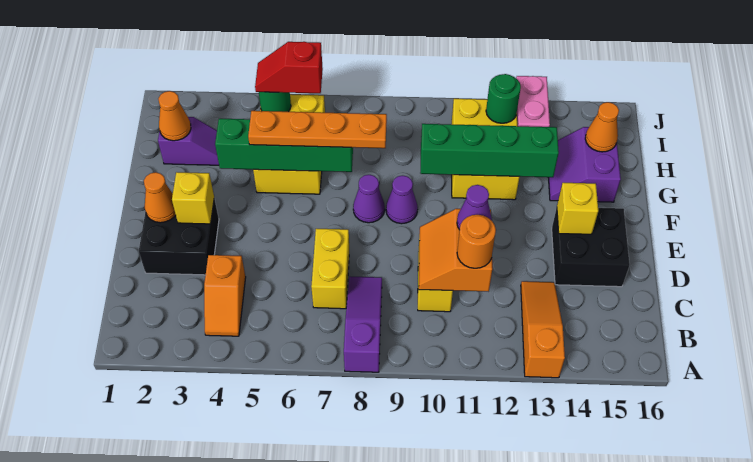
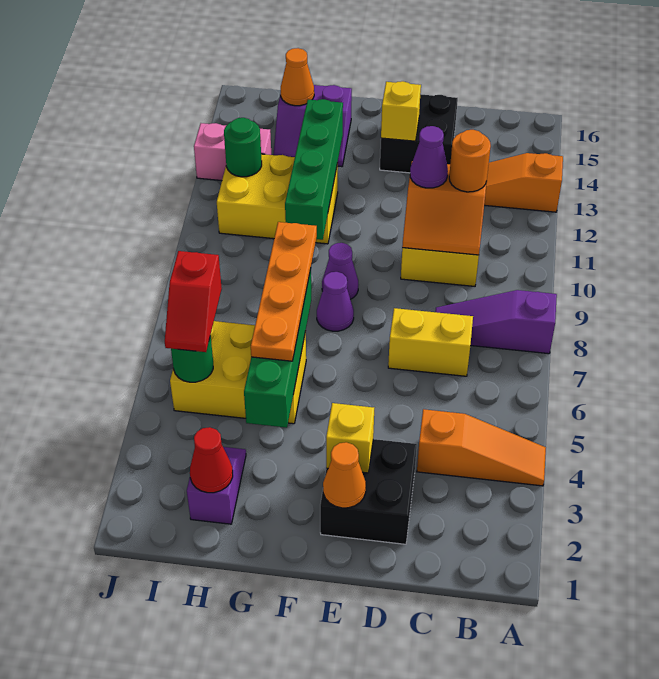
orange slope B4:C4 level 1 top C -> orange slope A4:C4 level 1 top C
orange cone H2 level 2 -> red cone H2 level 2

